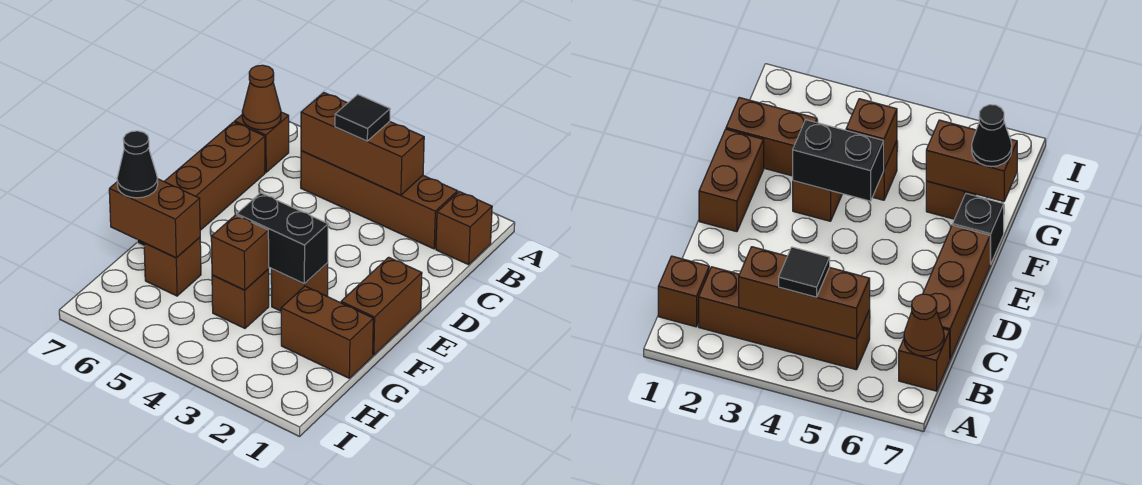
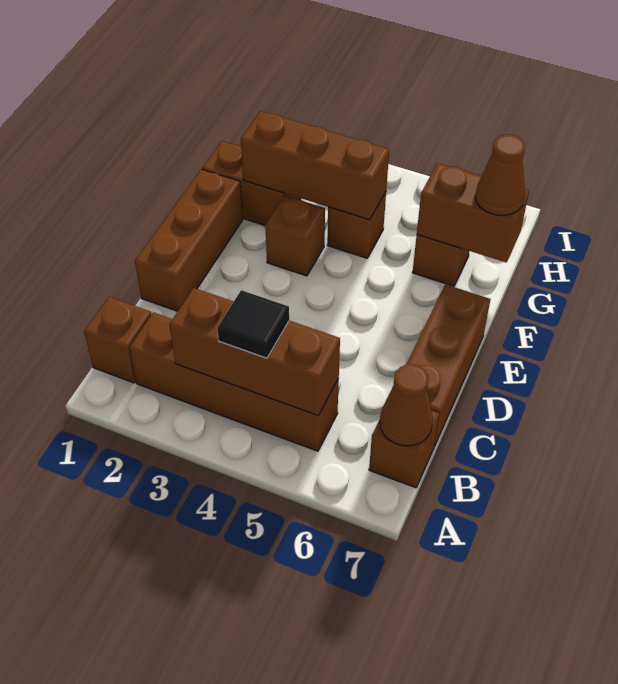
brown brick E1:F1 level 1 -> brown brick D1:F1 level 1
black brick F3:F4 level 2 -> none
black brick F7 level 1 -> none
brown brick G4 level 2 -> brown brick G2:G4 level 2
black cone G7 level 3 -> brown cone G7 level 3

